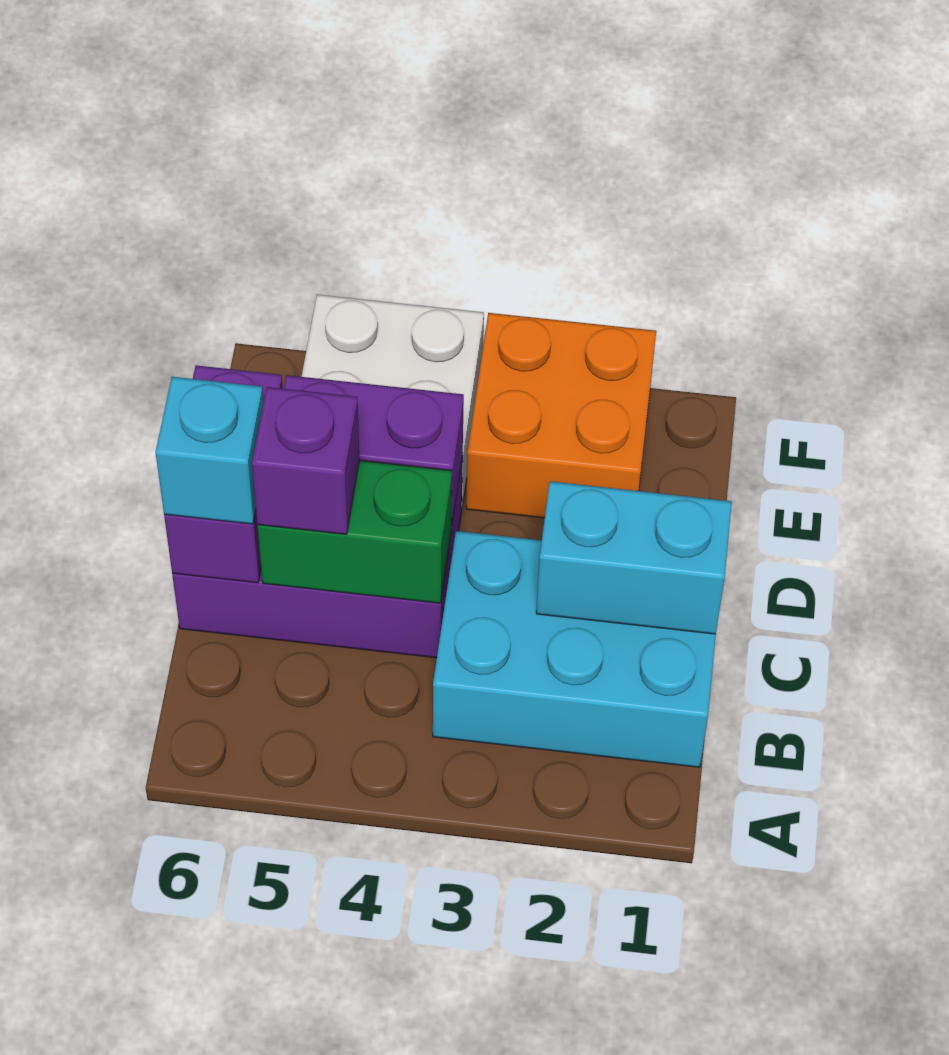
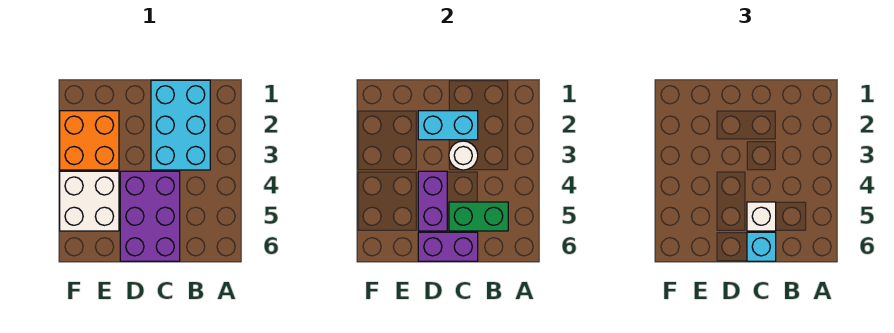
cyan brick C1:C2 level 2 -> cyan brick C2:D2 level 2
none -> white round brick C3 level 2
green brick C4:C5 level 2 -> green brick B5:C5 level 2
purple brick C5 level 3 -> white brick C5 level 3

